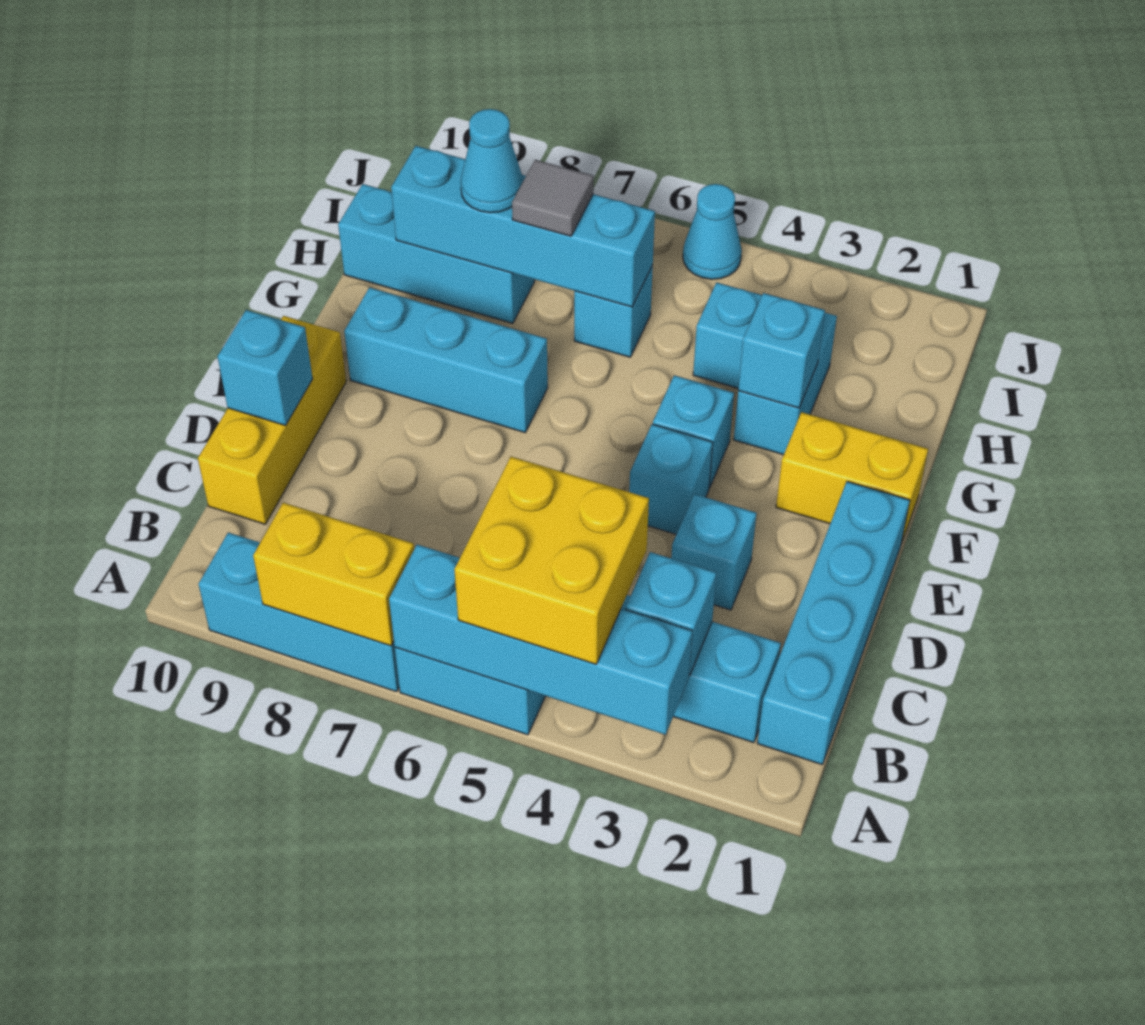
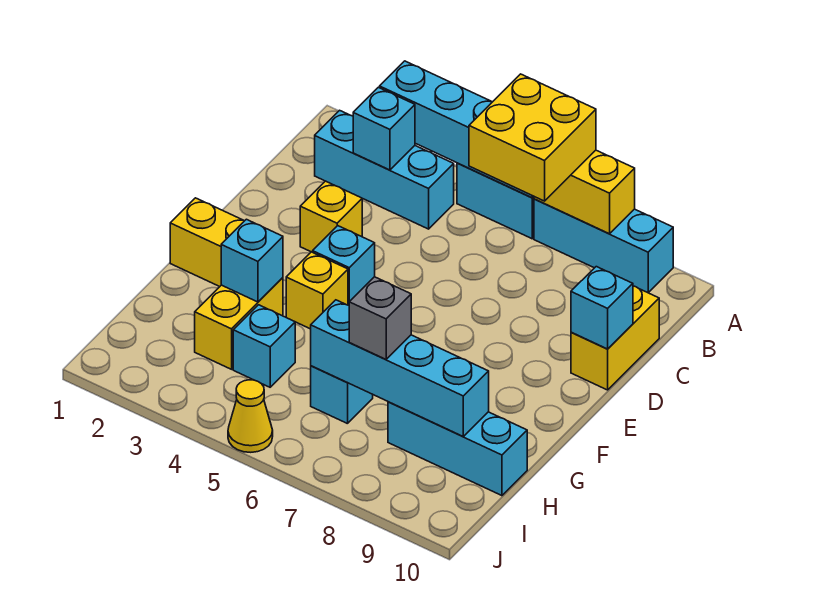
yellow brick A4:B5 level 3 -> yellow brick A6:B7 level 3
cyan brick B1:E1 level 1 -> none
yellow brick C10:E10 level 1 -> yellow brick C10:D10 level 1
cyan brick D3 level 1 -> yellow brick D3 level 1
cyan brick F4 level 1 -> yellow brick F4 level 1
cyan brick F7:F9 level 1 -> none
cyan brick G3:H3 level 1 -> yellow brick G3:H3 level 1
grey tile H7 level 3 -> grey brick H7 level 3
cyan cone H8 level 3 -> none
cyan cone J5 level 1 -> yellow cone J5 level 1

